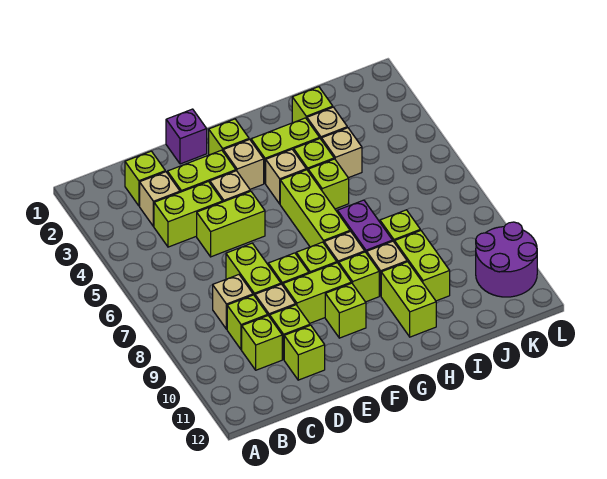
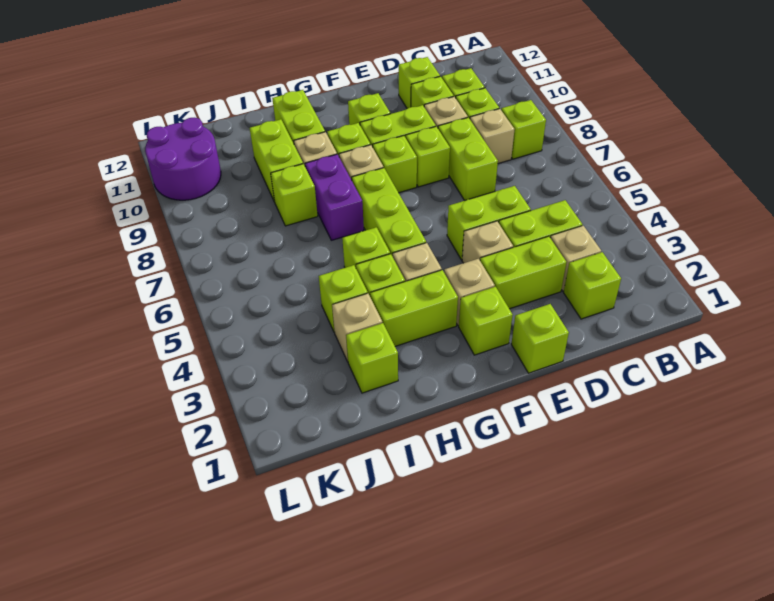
none -> lime brick B8 level 1
purple brick E1 level 1 -> lime brick E1 level 1
tan brick I4 level 1 -> lime brick I4 level 1

